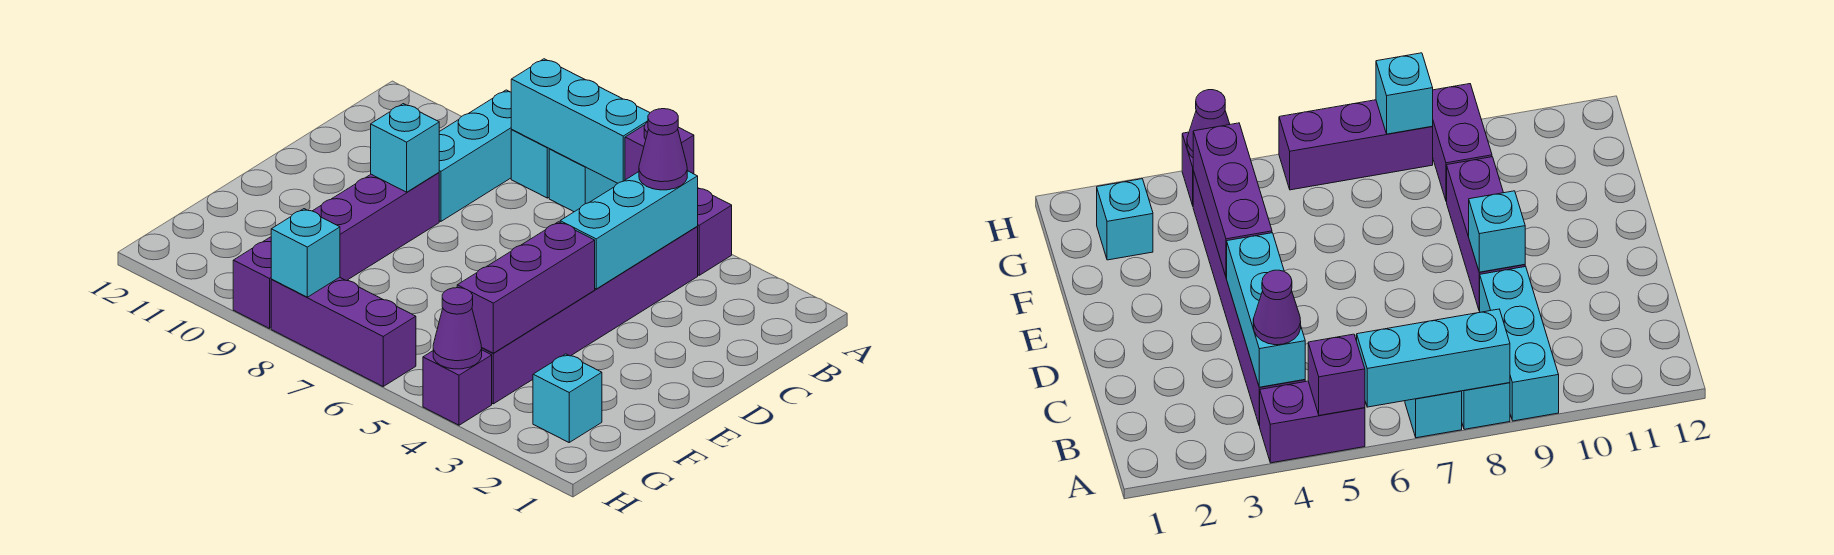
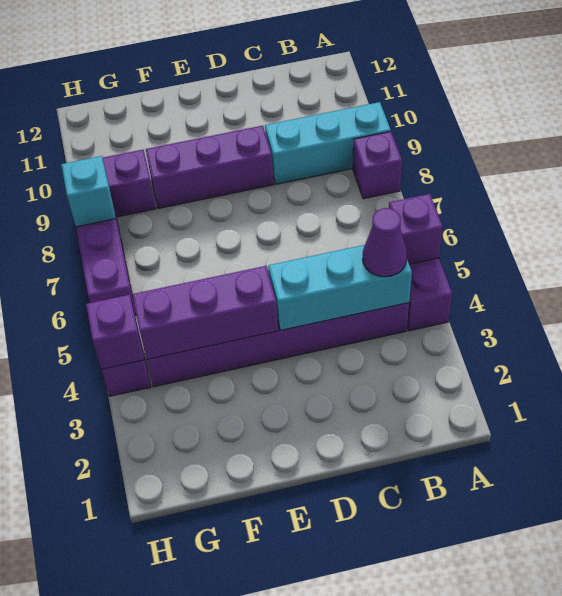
cyan brick A6:A8 level 2 -> none
cyan brick A7 level 1 -> none
cyan brick A8 level 1 -> purple brick A8 level 1
cyan brick D9 level 2 -> none
cyan brick G2 level 1 -> none
purple cone H4 level 2 -> purple brick H4 level 2

